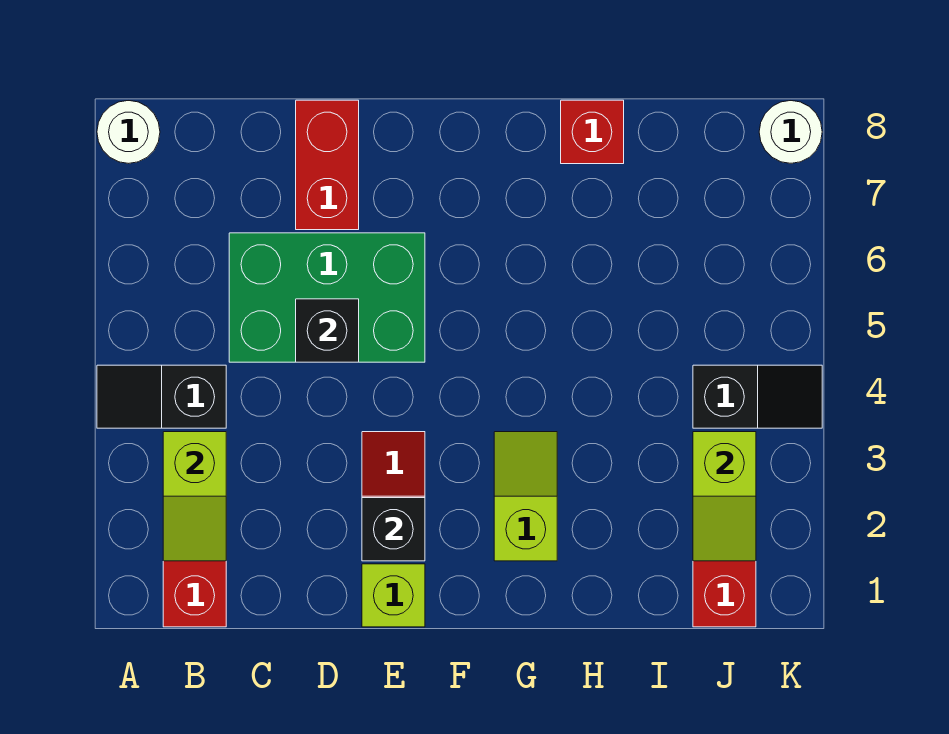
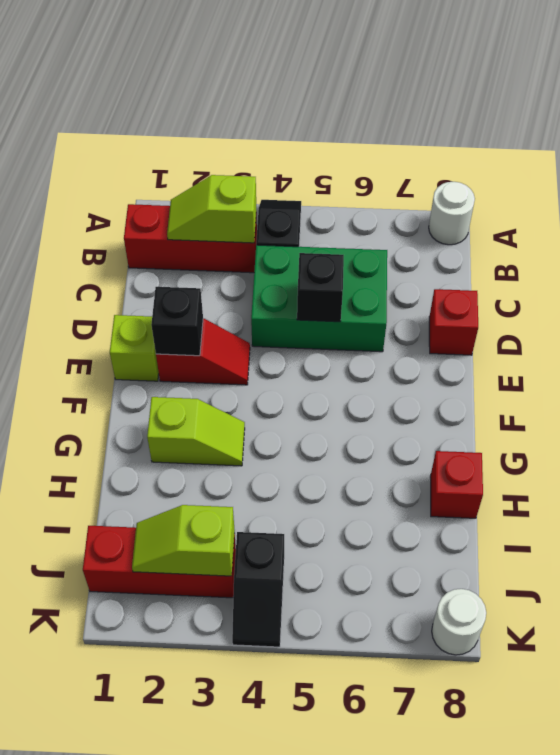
green brick C5:E6 level 1 -> green brick C4:D6 level 1
red brick D7:D8 level 1 -> red brick D8 level 1

